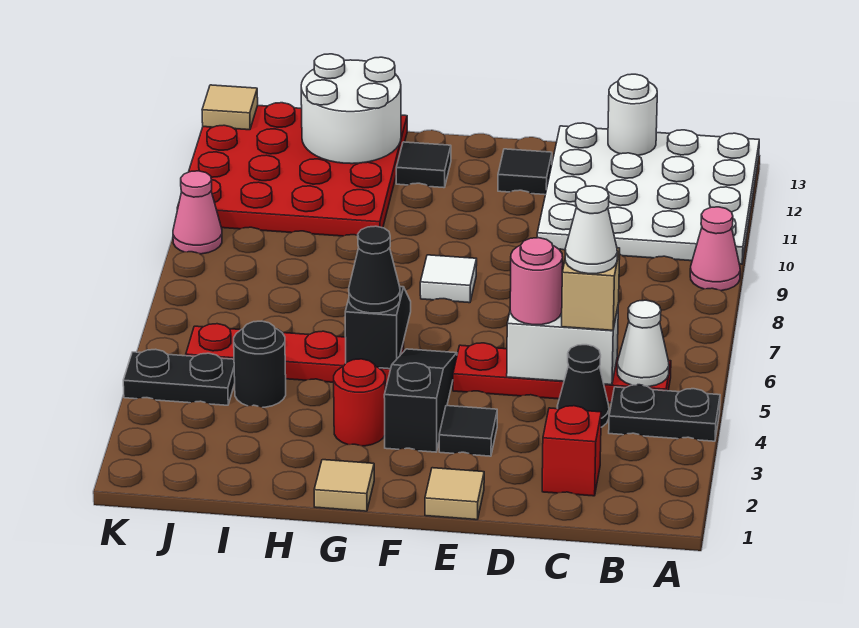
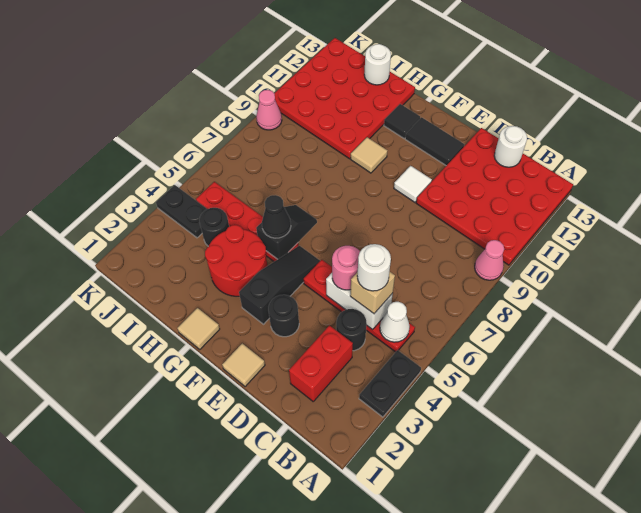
black plate A4:B4 level 1 -> black plate A3:A4 level 1
white plate A10:D13 level 1 -> red plate A10:D13 level 1
red brick C2 level 1 -> red brick C2:C3 level 1
black cone C4 level 1 -> black round brick C4 level 1
white cone C5 level 4 -> white round brick C5 level 4
black tile E3 level 1 -> black round brick E3 level 1
black tile E12 level 1 -> black tile E12:F12 level 1
white tile F8 level 1 -> white tile E10 level 1
red round brick G3 level 1 -> red round brick G3:H4 level 1
white round brick H12:I13 level 2 -> white round brick I13 level 2
tan tile K13 level 2 -> tan tile G10 level 1

